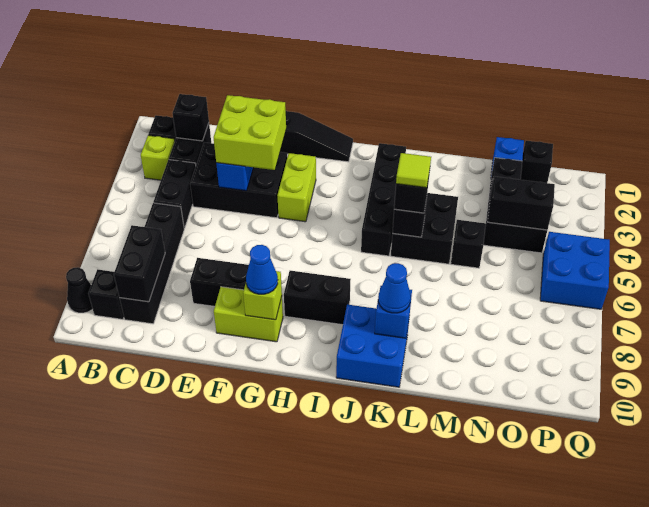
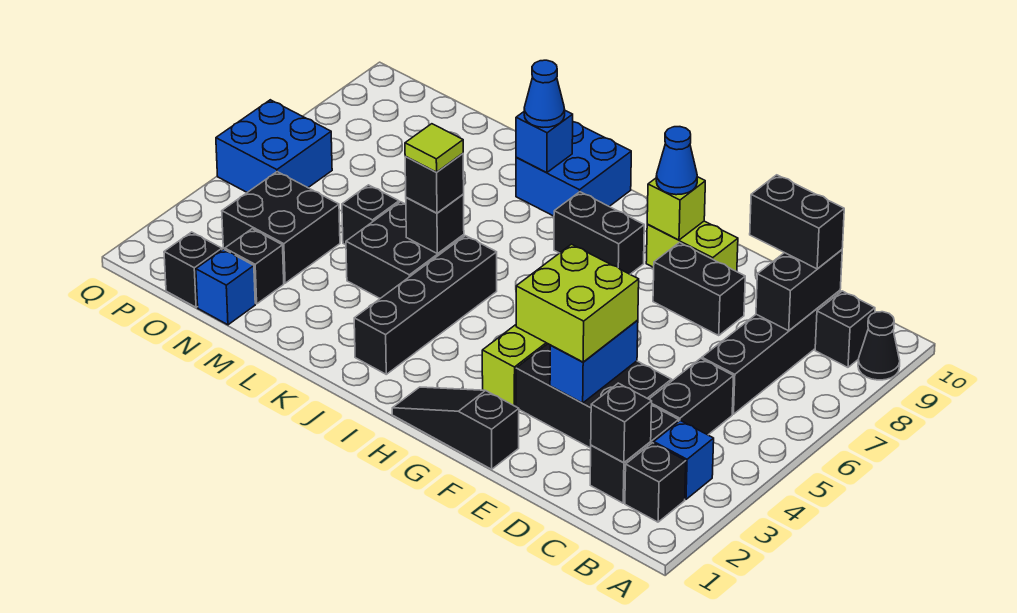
lime brick B3 level 1 -> blue brick B3 level 1
black brick N4:O4 level 2 -> black brick C9:D9 level 3

